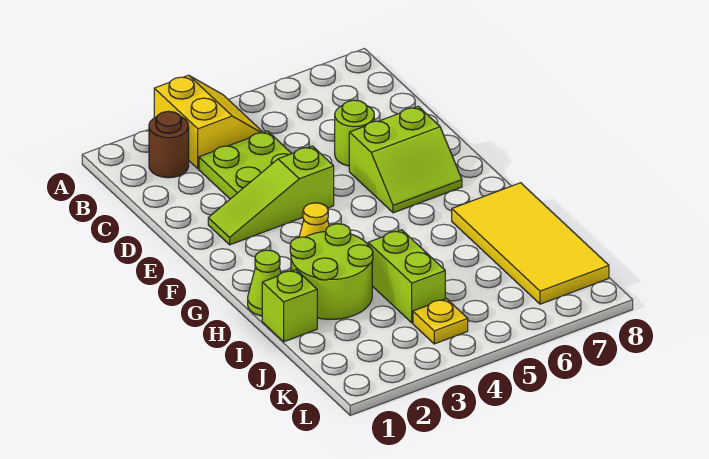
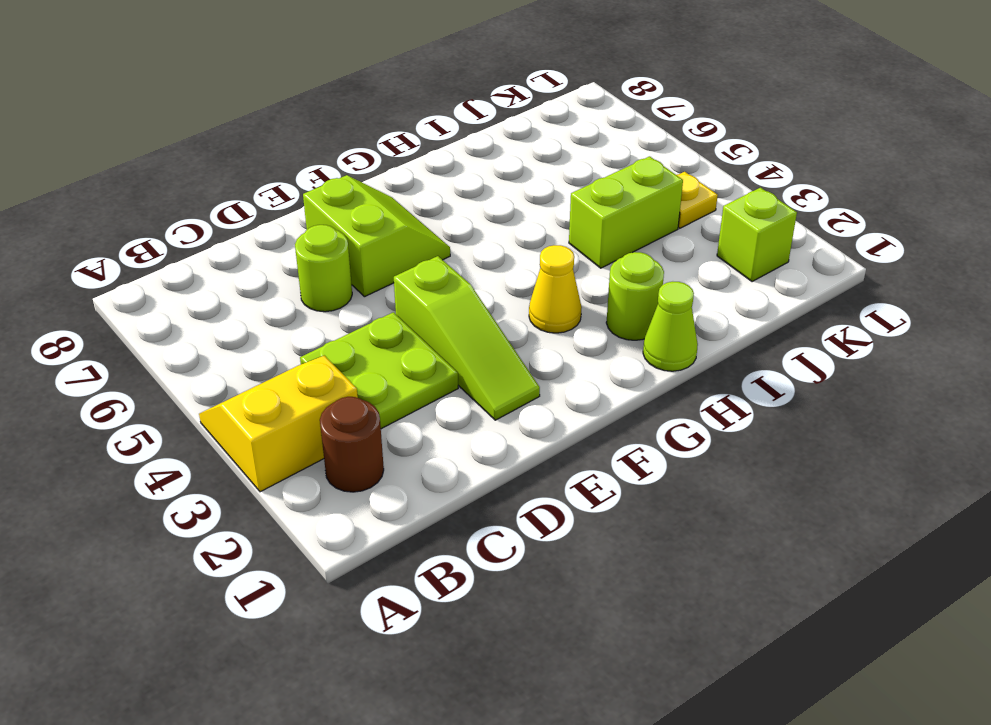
lime round brick H2:I3 level 1 -> lime round brick H2 level 1
yellow tile H7:K8 level 1 -> none
lime brick I1 level 1 -> lime brick K2 level 1

